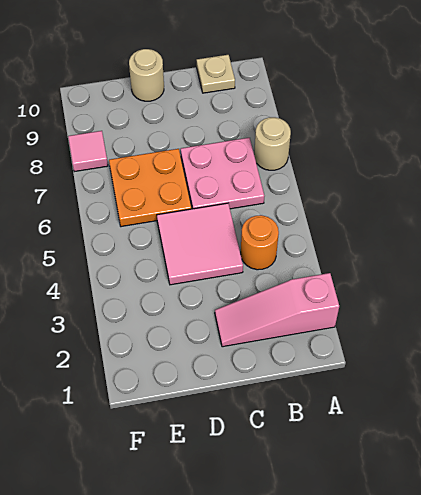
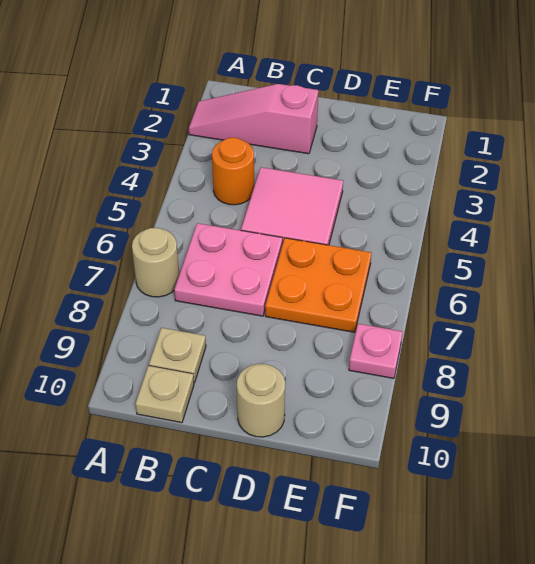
pink slope A2:C2 level 1 top A -> pink slope A2:C2 level 1 top C
none -> tan plate B9 level 1
pink tile F8 level 1 -> pink plate F8 level 1

